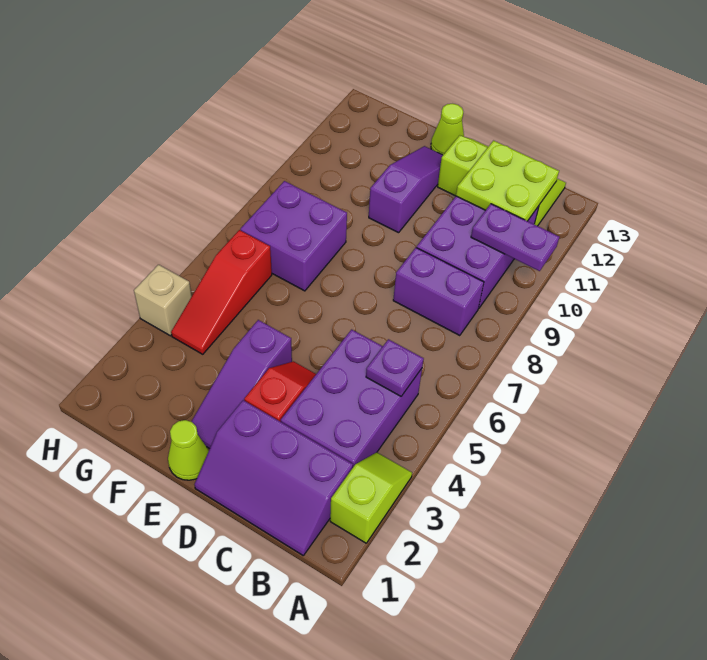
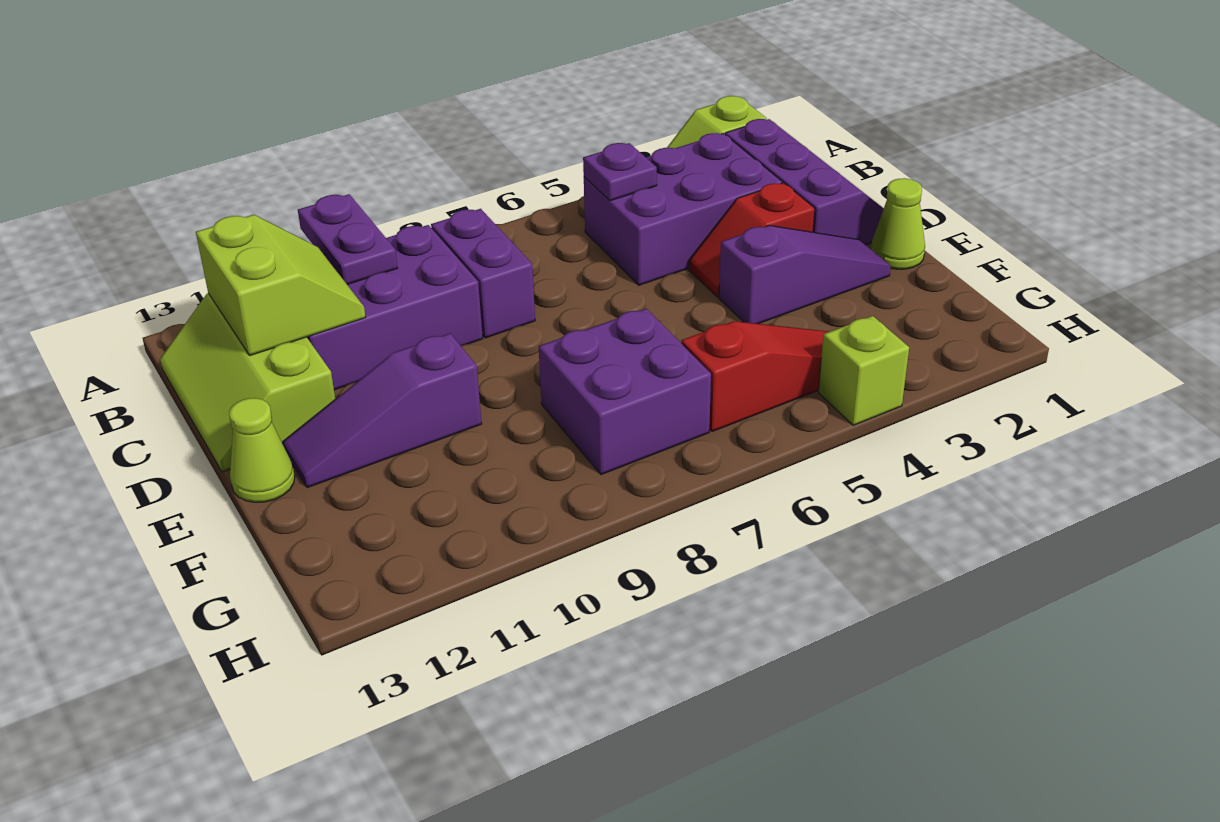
lime plate B11:C12 level 2 -> lime slope B11:C12 level 2 top 12
tan brick H4 level 1 -> lime brick H4 level 1

